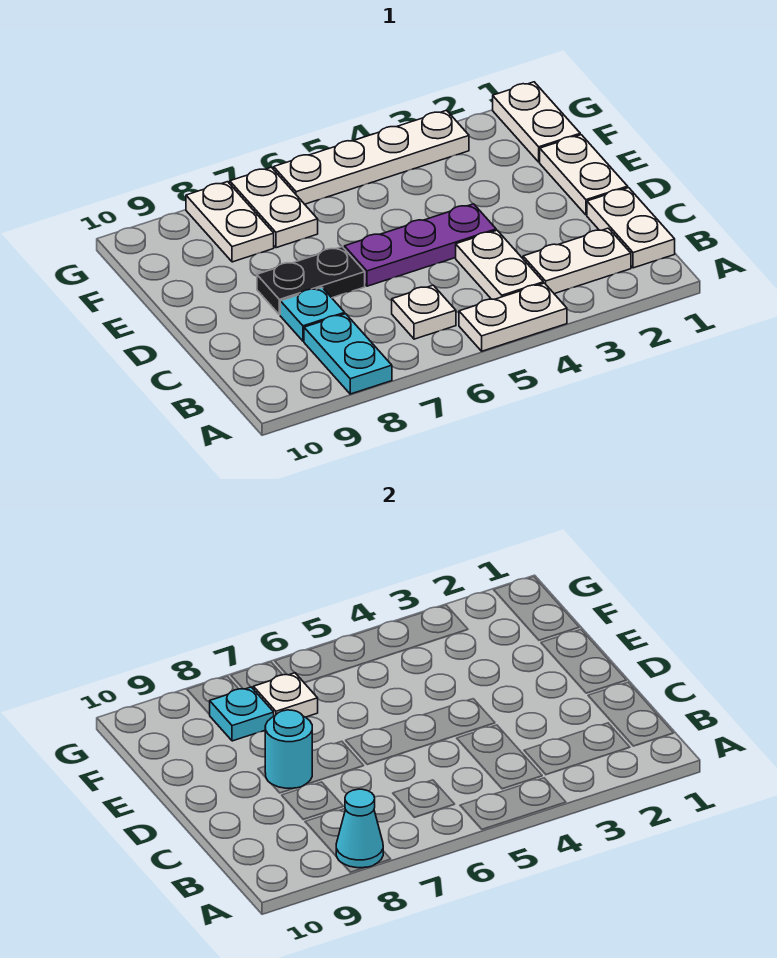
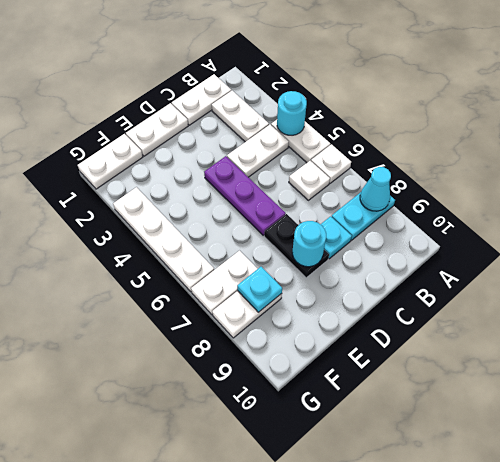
none -> cyan round brick A4 level 2
white plate F7 level 2 -> white plate A6 level 1

